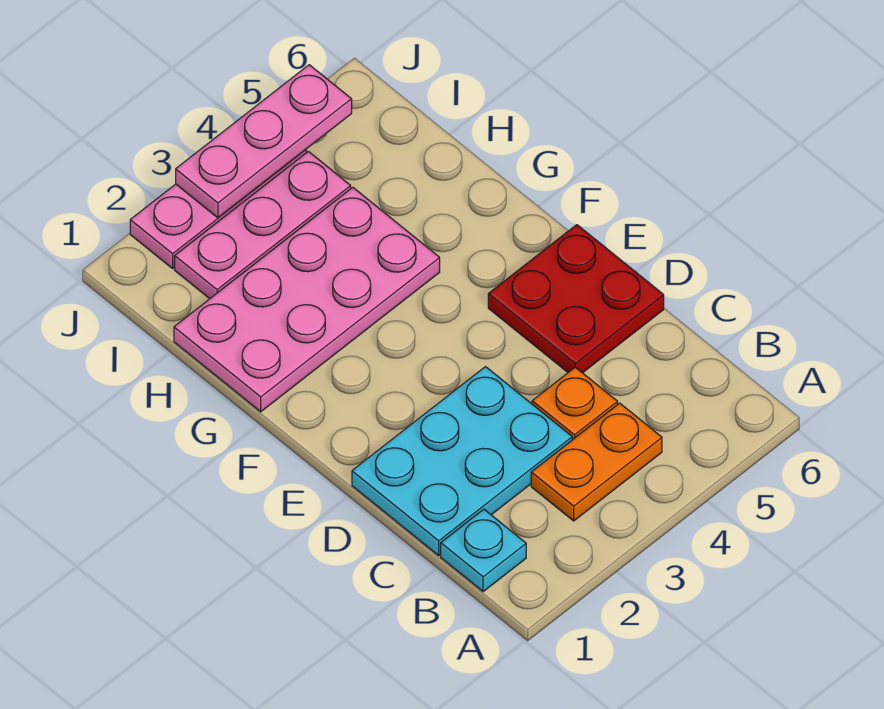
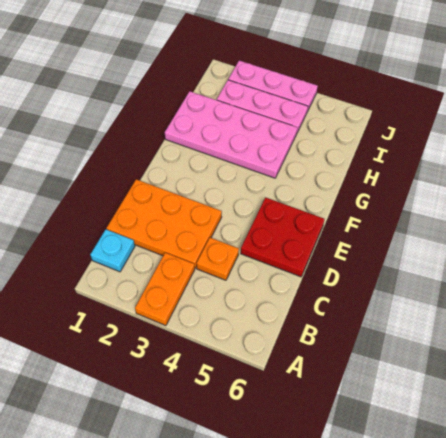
orange plate B3:B4 level 1 -> orange plate A3:B3 level 1
cyan plate C1:D3 level 1 -> orange plate C1:D3 level 1
pink plate J3:J5 level 2 -> none

